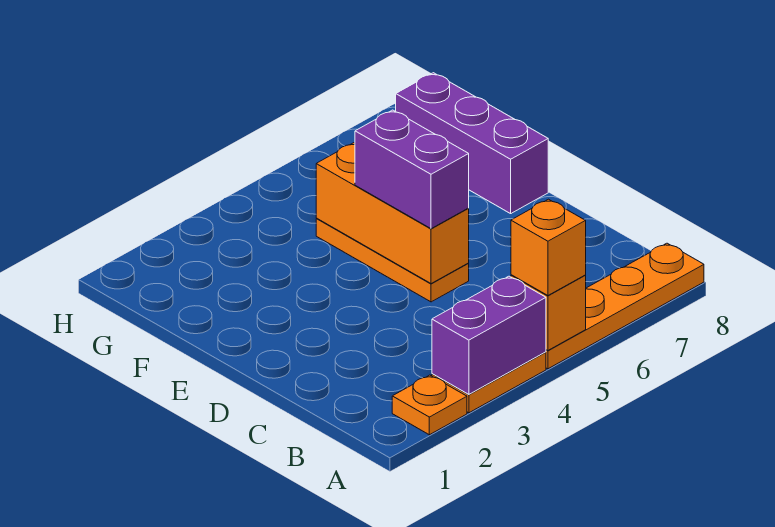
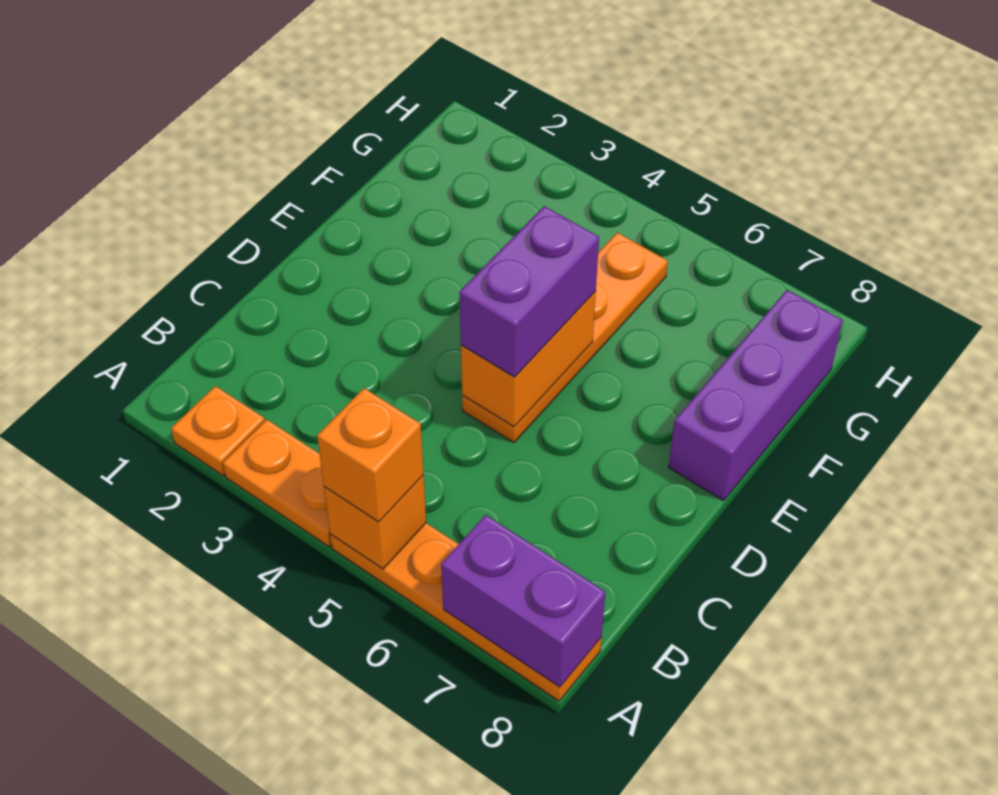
purple brick A3:A4 level 2 -> purple brick A7:A8 level 2
orange plate D5:F5 level 1 -> orange plate D5:G5 level 1
orange brick D5:F5 level 2 -> orange brick D5:E5 level 2

